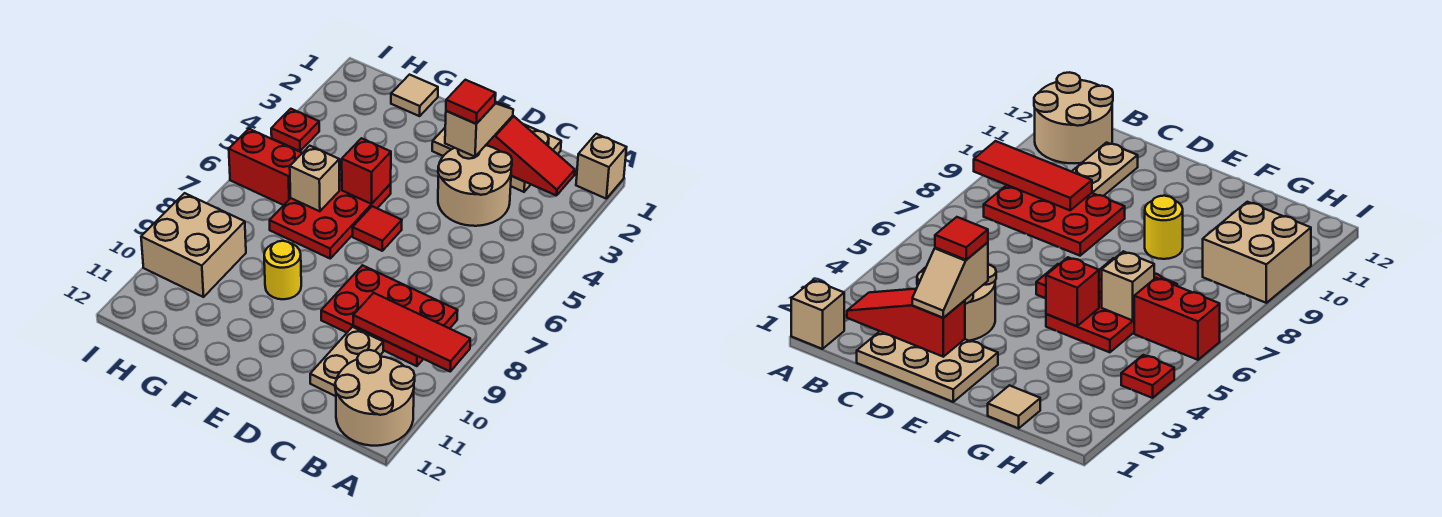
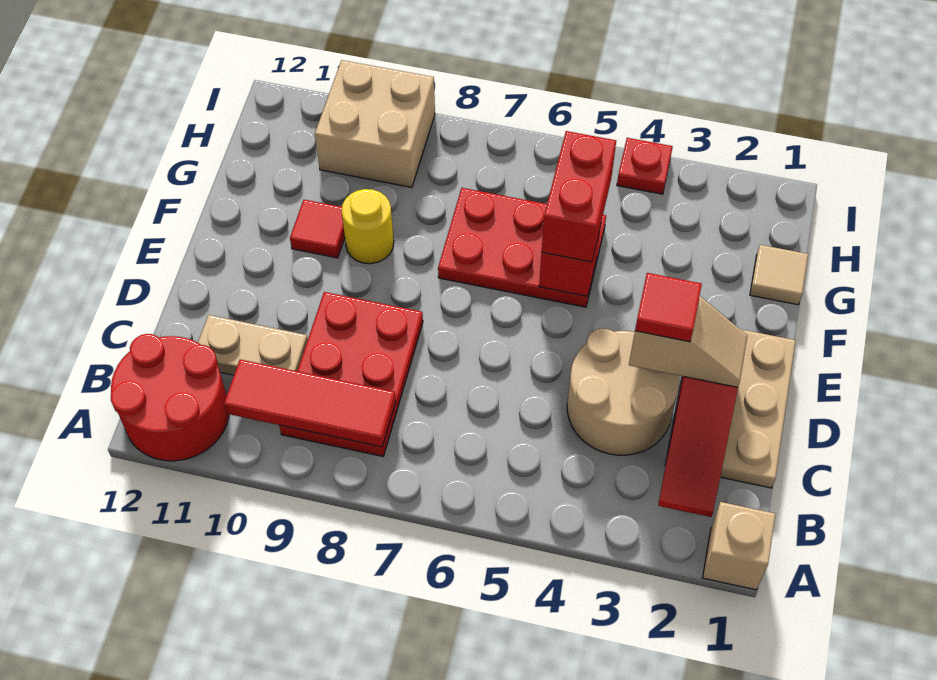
red tile A9:C9 level 2 -> red tile B8:B10 level 2
tan round brick A11:B12 level 1 -> red round brick A11:B12 level 1
red tile E6 level 1 -> red tile F10 level 1
tan brick G6 level 2 -> none
red brick H6:I6 level 1 -> red brick F5:G5 level 3

